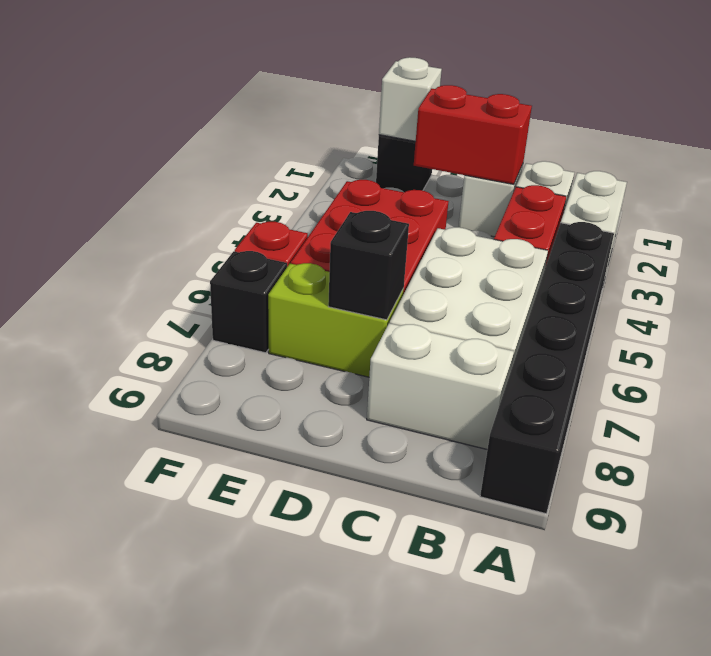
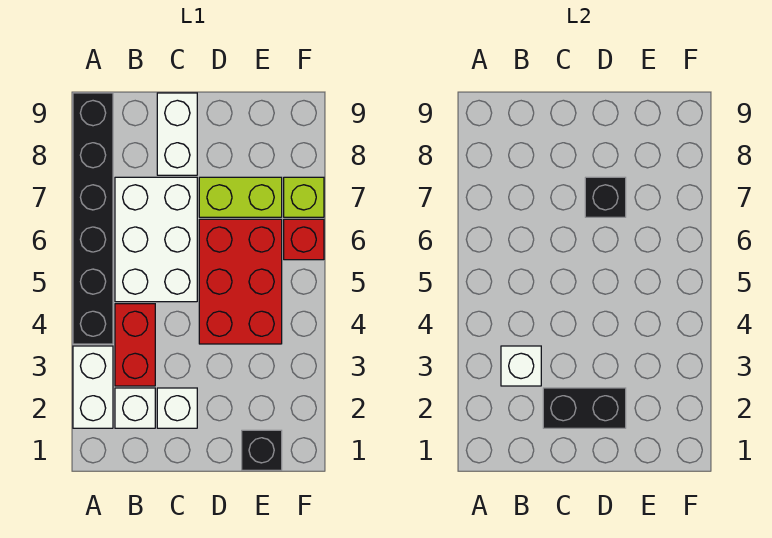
white brick B8:C8 level 1 -> white brick C8:C9 level 1
red brick C2:D2 level 2 -> black brick C2:D2 level 2
white brick E1 level 2 -> white brick B3 level 2
black brick F7 level 1 -> lime brick F7 level 1

